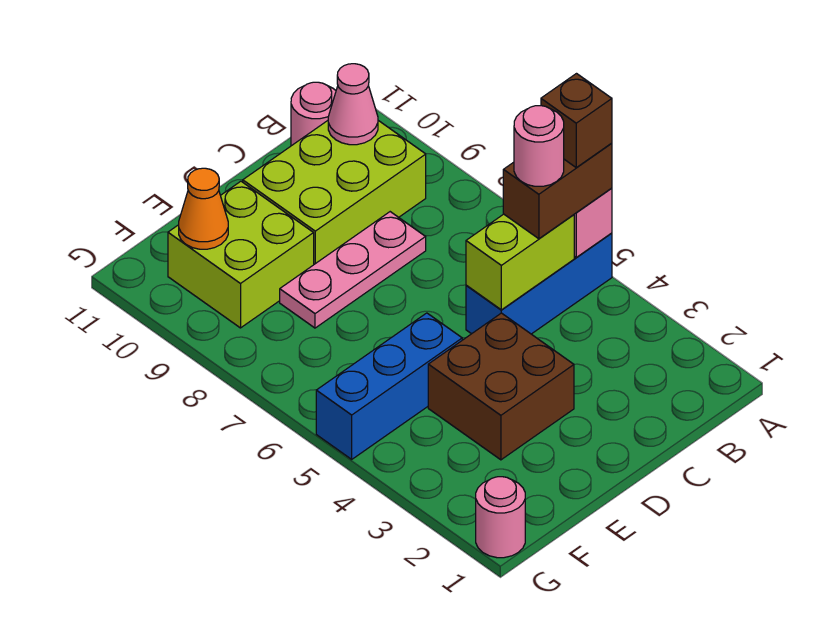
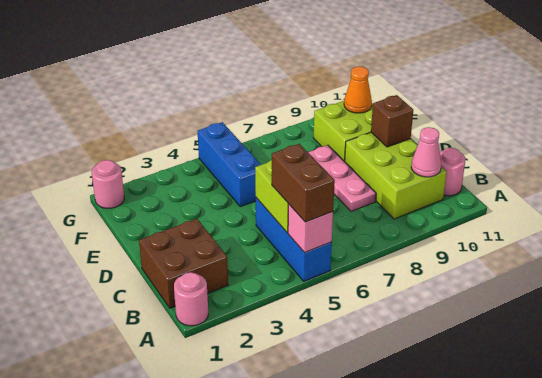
brown brick A5 level 4 -> brown brick D10 level 2
pink round brick B5 level 4 -> pink round brick A1 level 1
brown brick D3:E4 level 1 -> brown brick B1:C2 level 1

